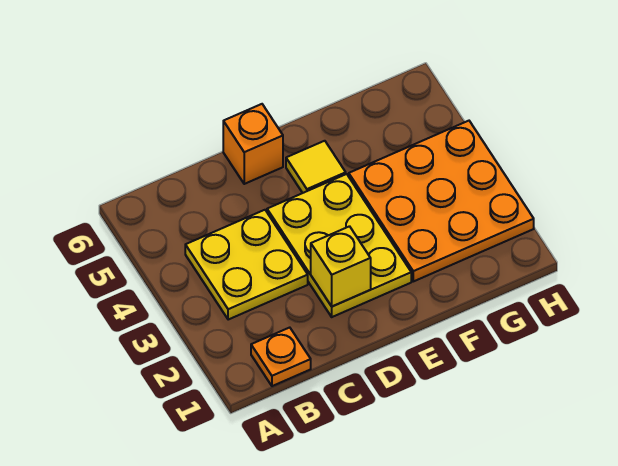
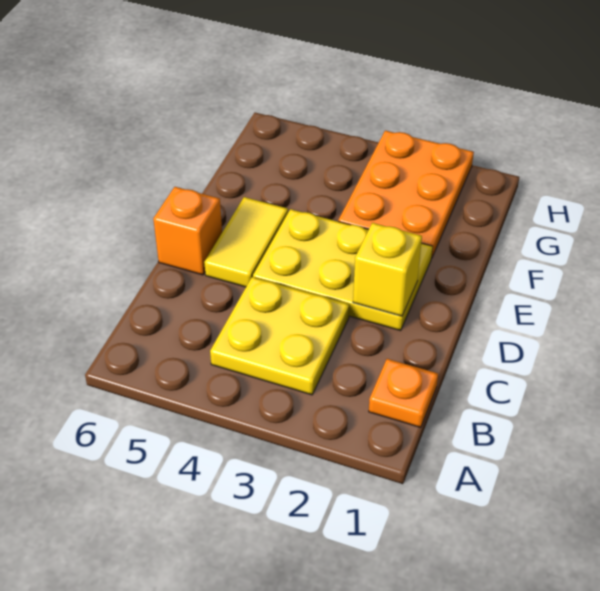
yellow tile E5 level 1 -> yellow tile D5:E5 level 1
orange plate F2:H4 level 1 -> orange plate F2:H3 level 1

